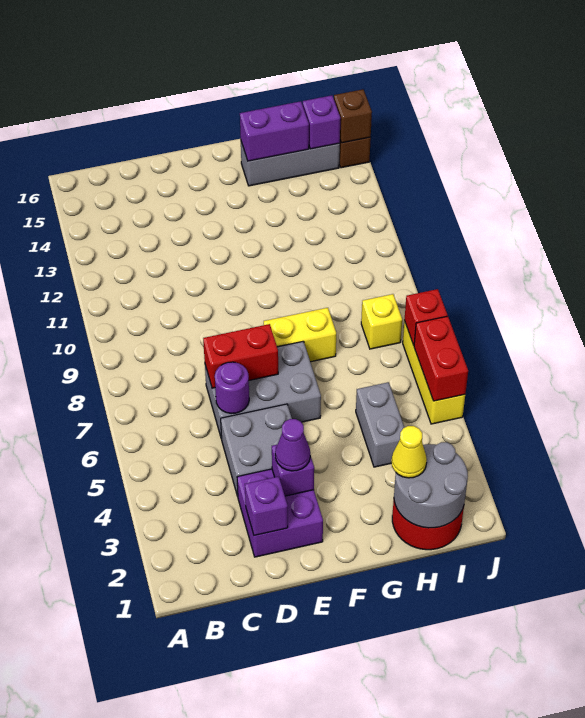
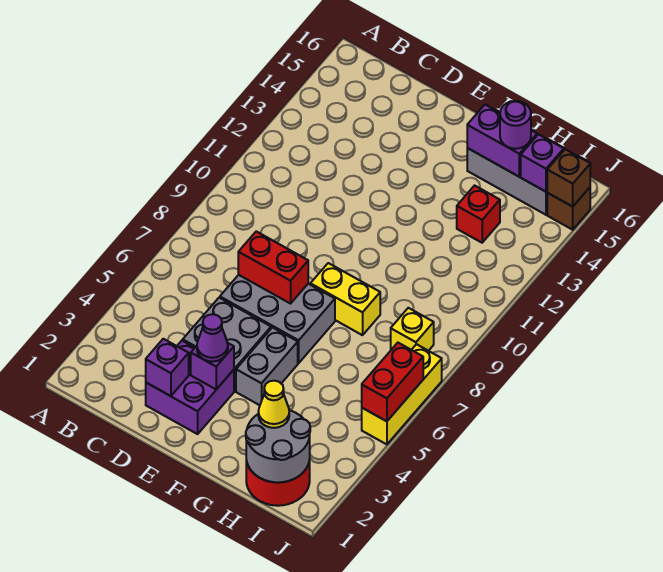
purple round brick D6 level 2 -> purple round brick H15 level 3
grey brick H4:H5 level 1 -> grey brick F4:F5 level 1
red brick J7 level 2 -> red brick H13 level 1

